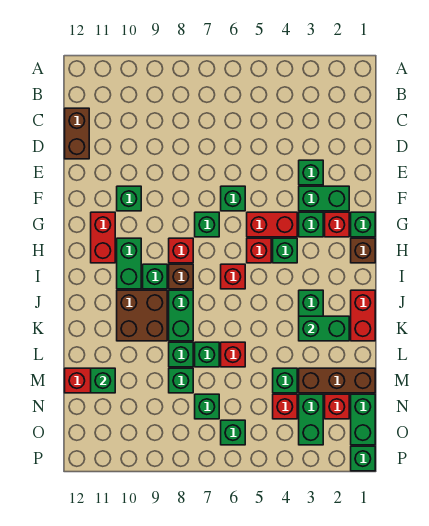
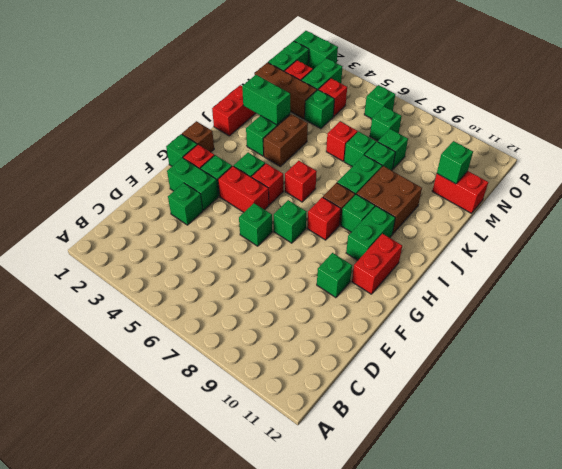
brown brick C12:D12 level 1 -> brown brick J4:K4 level 1
green brick P1 level 1 -> green brick P1:P2 level 1

